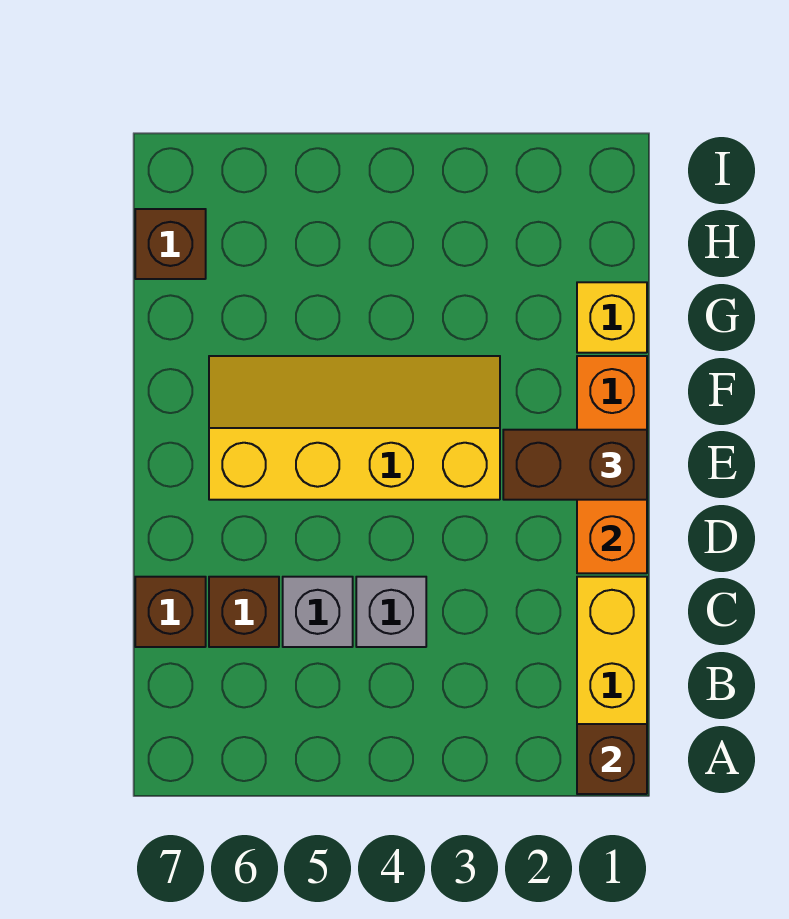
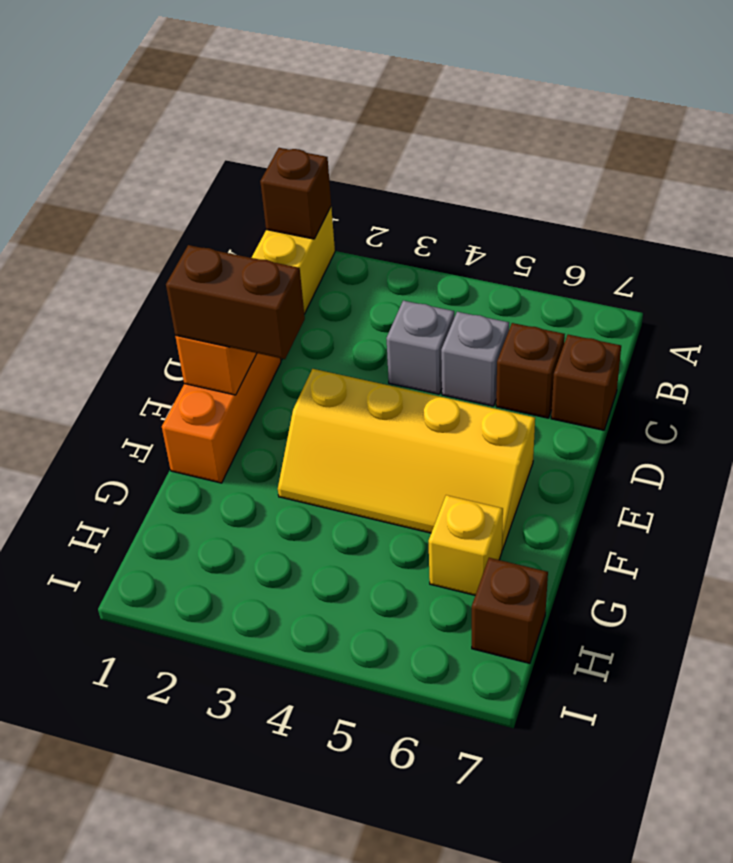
yellow brick G1 level 1 -> yellow brick G6 level 1

